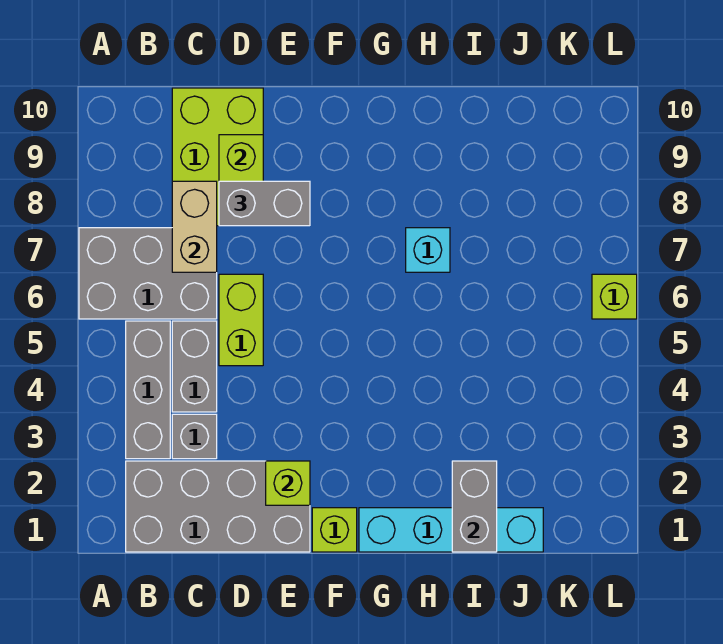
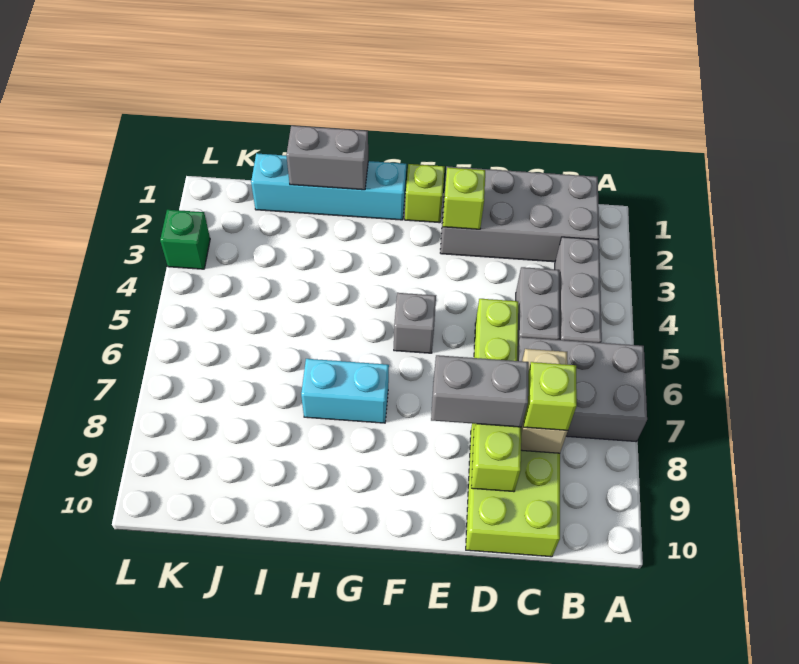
grey brick C3 level 1 -> grey brick F5 level 1
cyan brick H7 level 1 -> cyan brick G7:H7 level 1
grey brick I1:I2 level 2 -> grey brick H1:I1 level 2
none -> green brick L3 level 1
lime brick L6 level 1 -> lime brick C8 level 3

